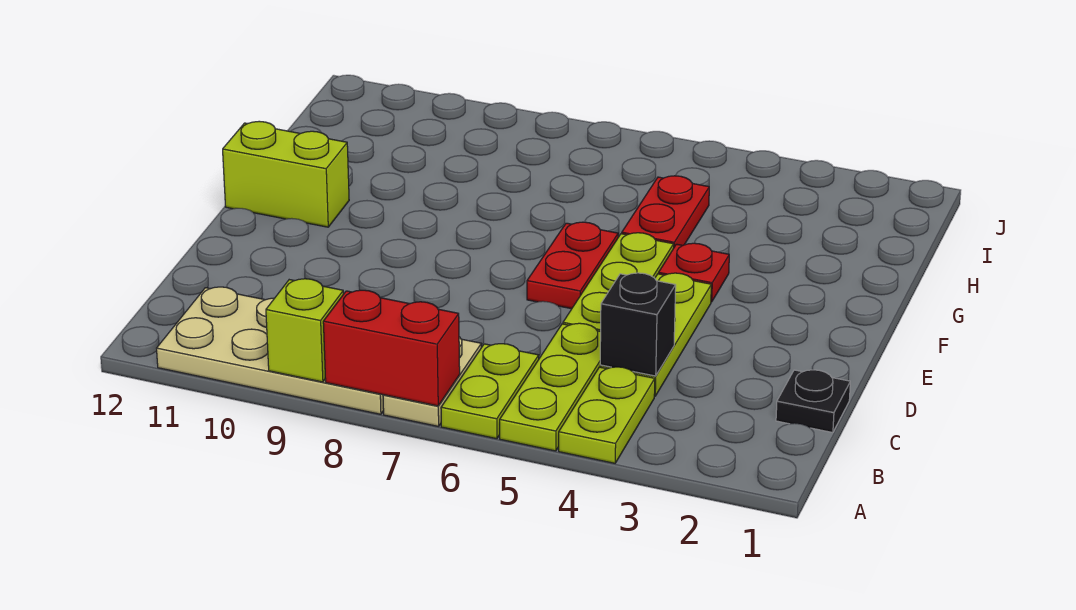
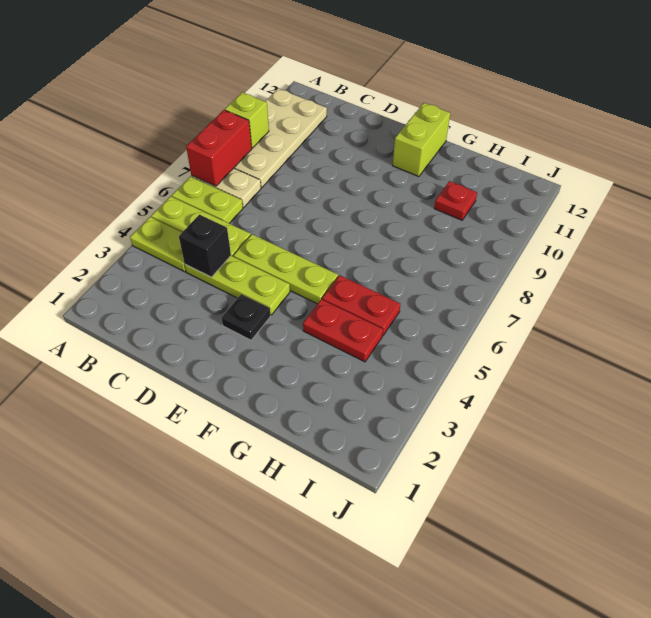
black plate C1 level 1 -> black plate E3 level 1
red plate E6:F6 level 1 -> red plate G4:H4 level 1
red plate F4 level 1 -> red plate H10 level 1

